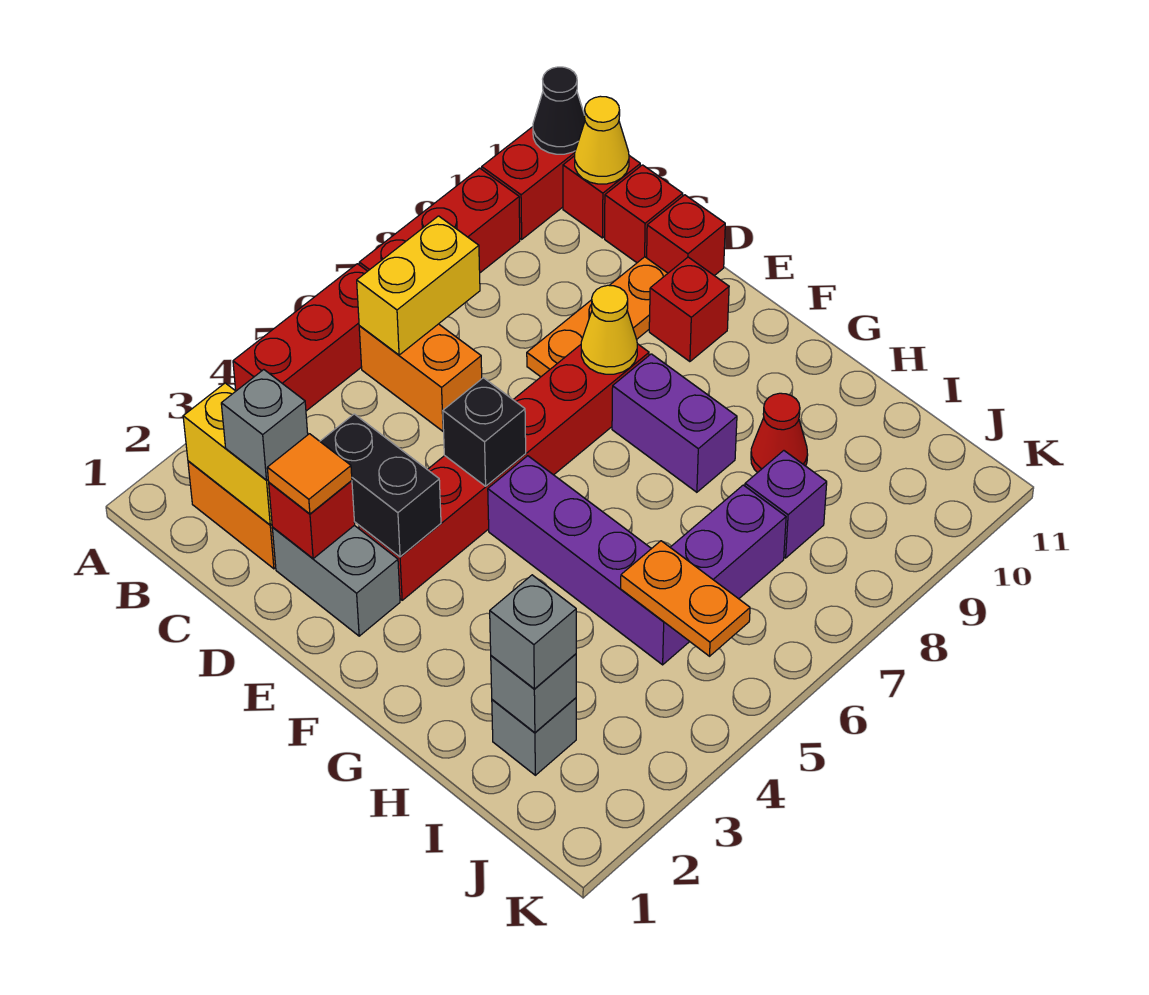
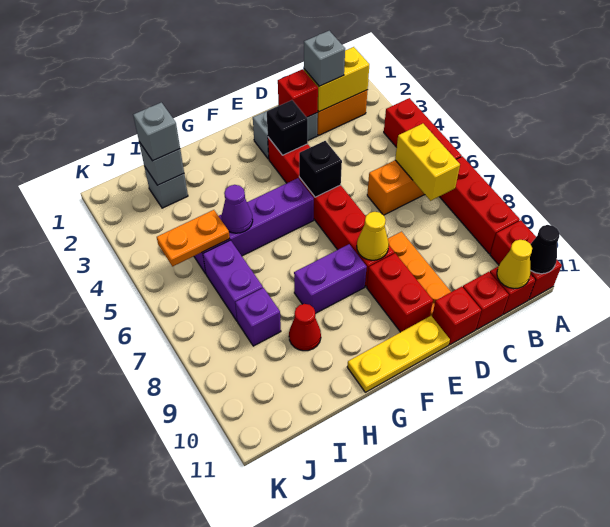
orange tile D2 level 3 -> none
black brick D3:E3 level 2 -> black brick E3 level 2
red brick E10 level 1 -> red brick E9:E10 level 1
none -> yellow plate E11:G11 level 1
none -> purple cone H5 level 2

